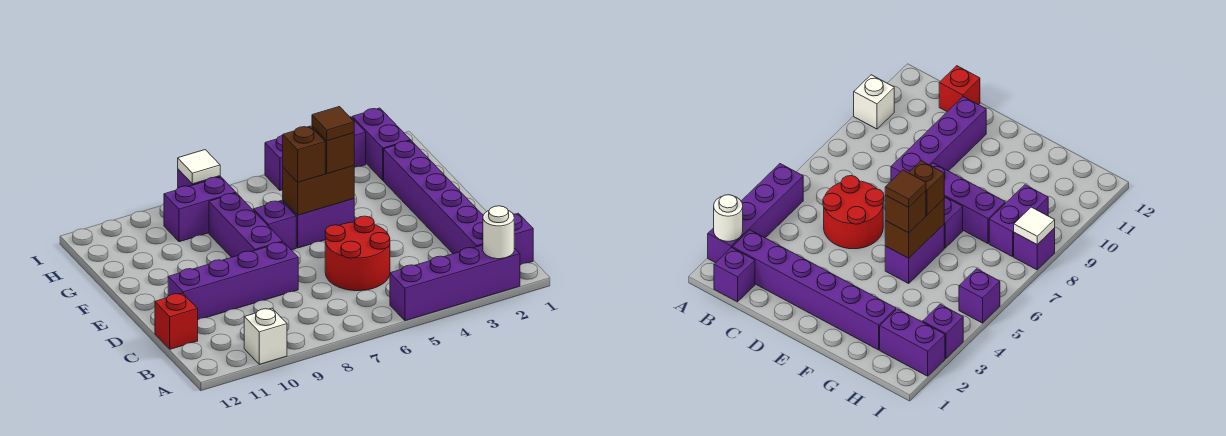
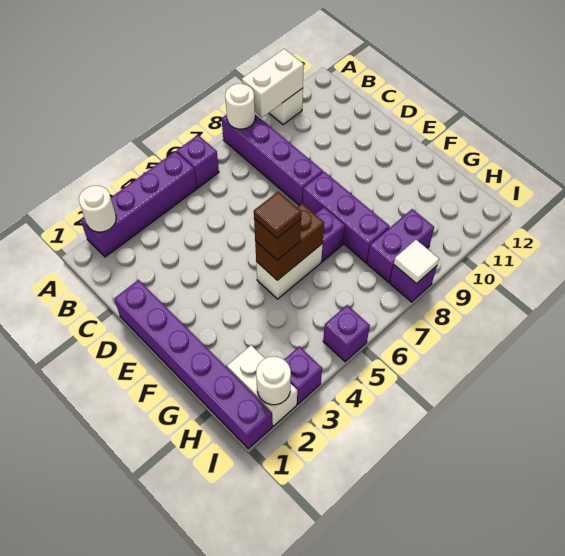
none -> white round brick A8 level 2
none -> white brick A9:A10 level 2
purple brick B1 level 1 -> purple brick A6 level 1
purple brick B2:G2 level 1 -> purple brick D1:I1 level 1
red round brick C5:D6 level 1 -> none
red brick C12 level 1 -> none
purple brick D8:D11 level 1 -> purple brick A8:D8 level 1
purple brick F5:F6 level 1 -> white brick F5:F6 level 1
brown brick F6 level 3 -> none
purple brick H2:I2 level 1 -> white brick H2:I2 level 1
none -> white round brick I2 level 2

